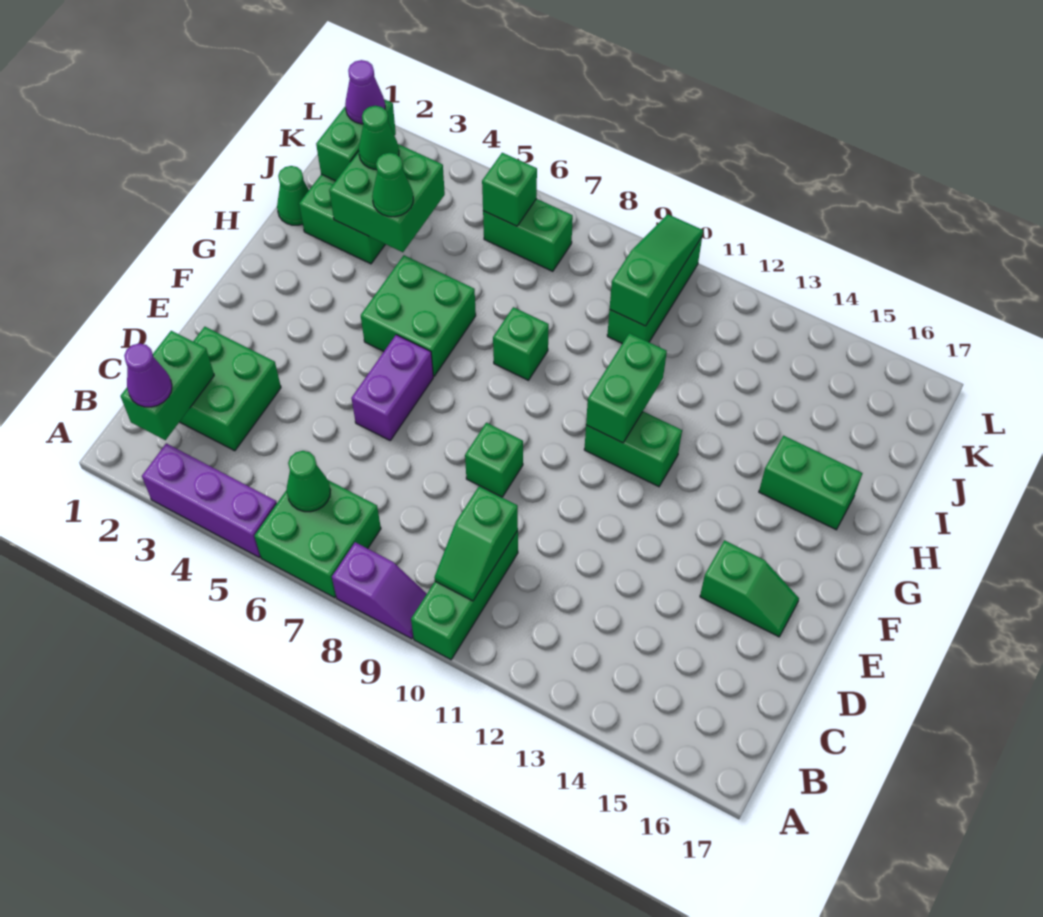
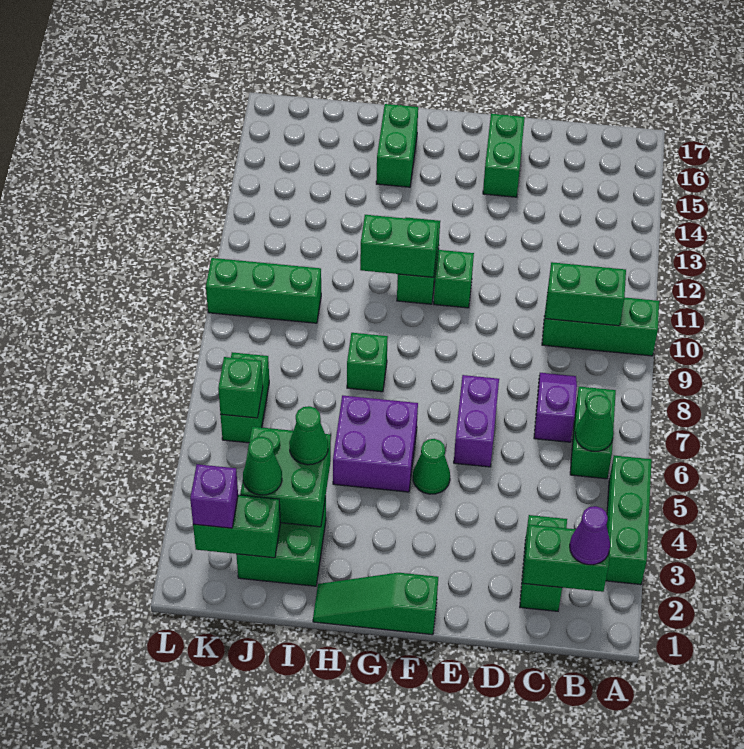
purple brick A3:A5 level 1 -> green brick A3:A5 level 1
green brick A6:B7 level 1 -> green brick B6:B7 level 1
purple slope A8:A9 level 1 top 8 -> purple slope C7:C8 level 1 top 7
green slope B10:C10 level 2 top C -> green brick B10:C10 level 2
green brick C2:D3 level 1 -> green brick C2:C3 level 1
purple brick E6:F6 level 1 -> purple brick E6:E7 level 1
green brick E9 level 1 -> green brick F11 level 1
green slope E15:E16 level 1 top 15 -> green brick E15:E16 level 1
green brick G5:H6 level 1 -> purple brick G5:H6 level 1
green cone I1 level 1 -> green cone F5 level 1
green slope J10:L10 level 2 top J -> green slope F1:H1 level 1 top F
purple cone K2 level 3 -> purple brick K2 level 3

